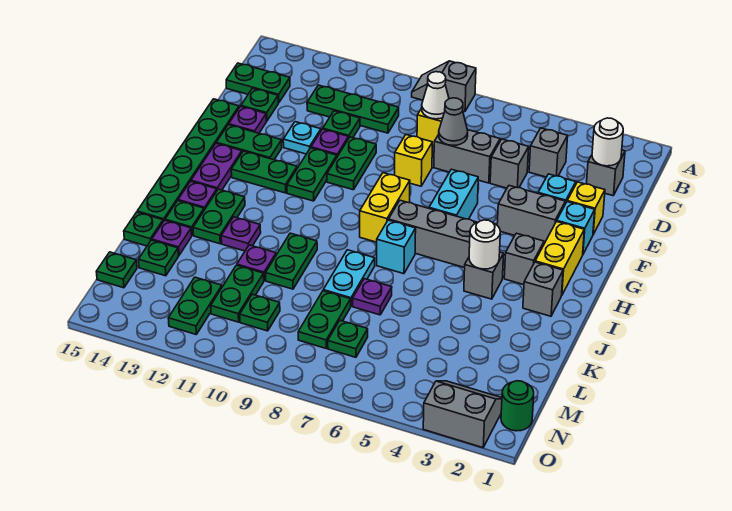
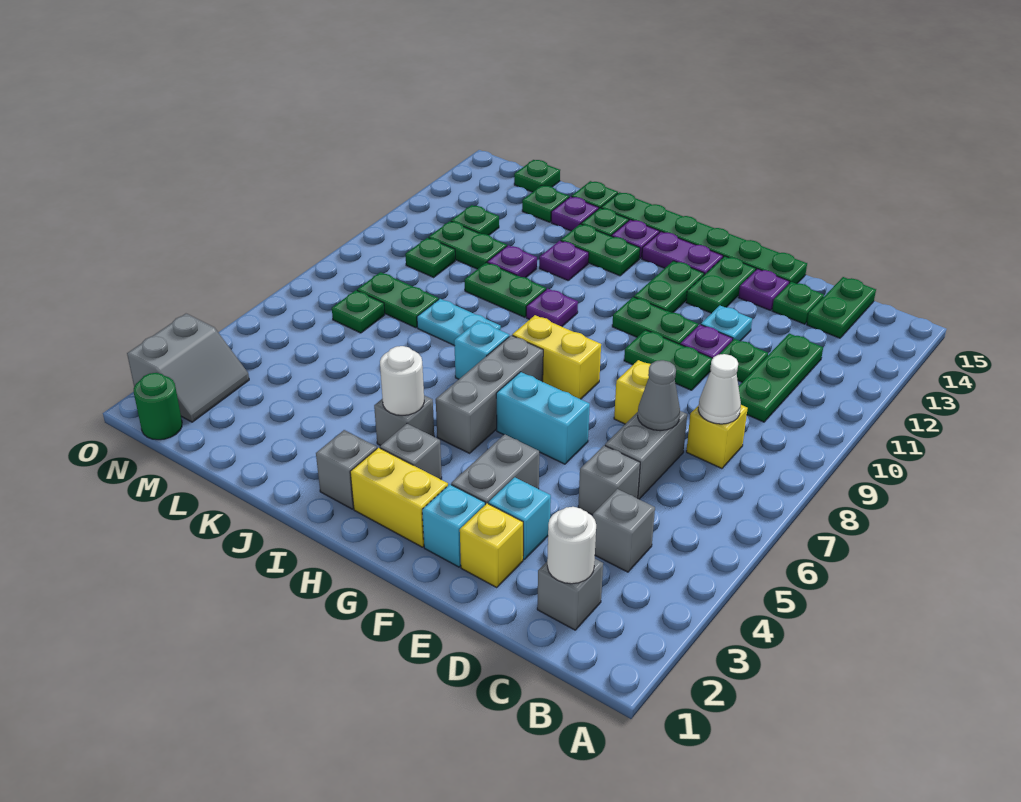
grey slope A8:A9 level 1 top 8 -> none
purple plate K7 level 1 -> purple plate I10 level 1
green plate M12:N12 level 1 -> green plate M12 level 1

